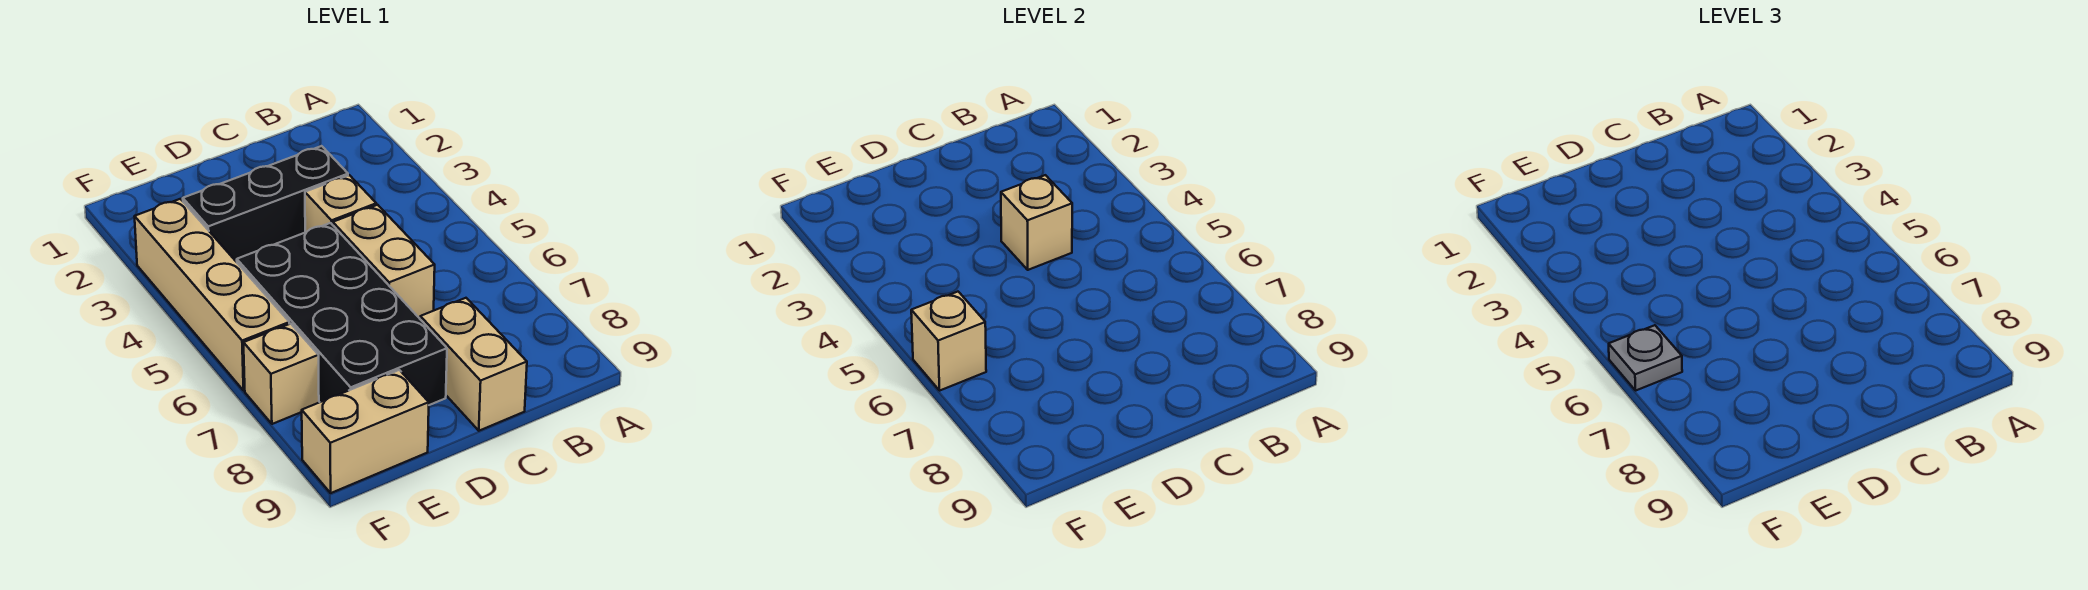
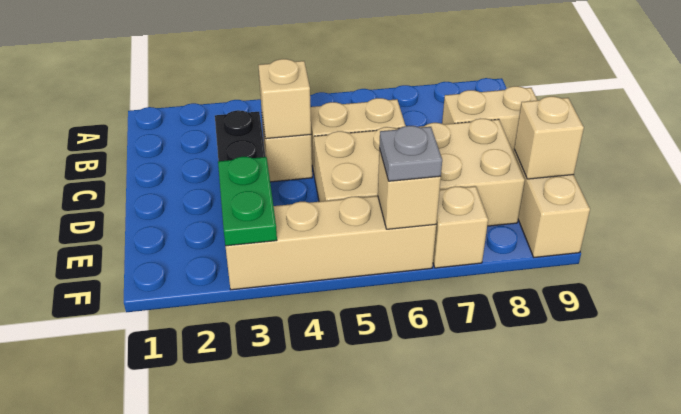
black brick D5:E8 level 1 -> tan brick D5:E8 level 1
none -> green plate E3:F3 level 2
none -> tan brick E9 level 2

